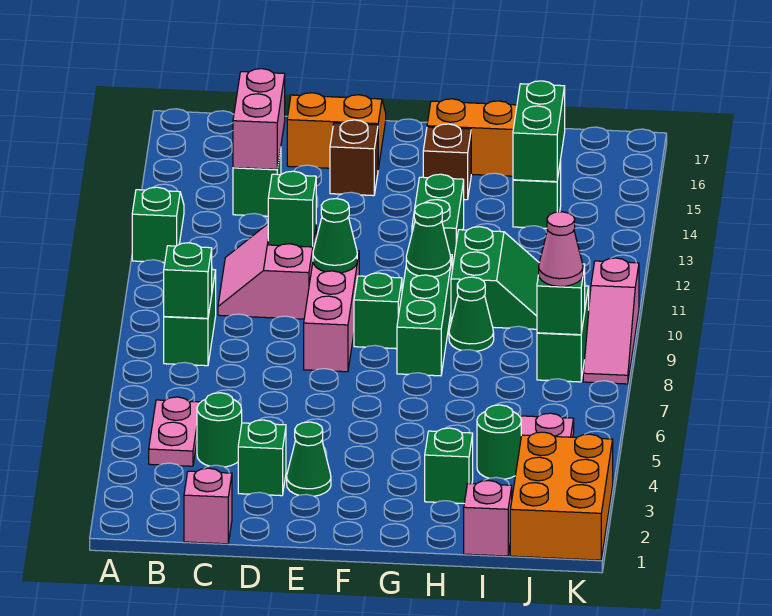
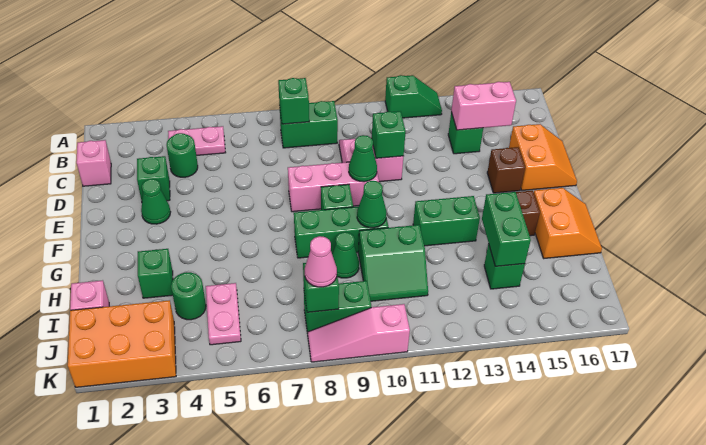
green brick I14:I15 level 2 -> green brick H14:I14 level 2

